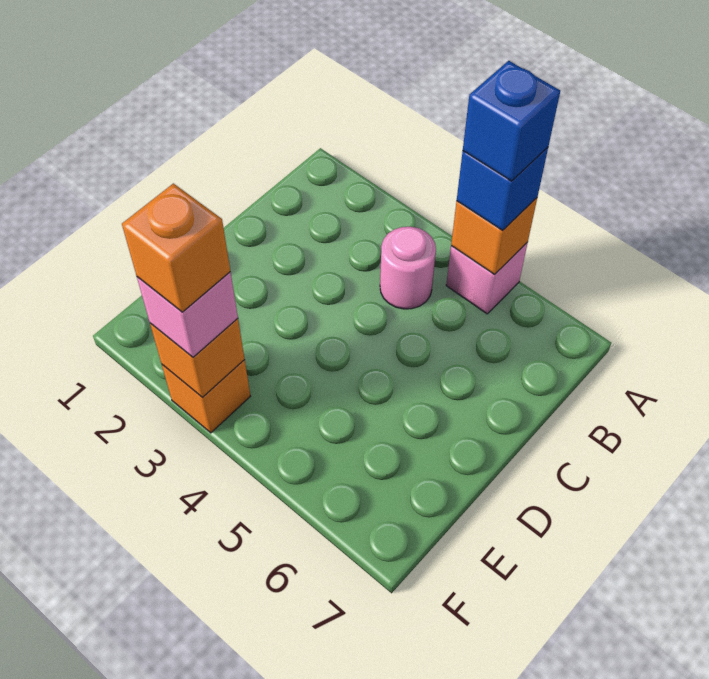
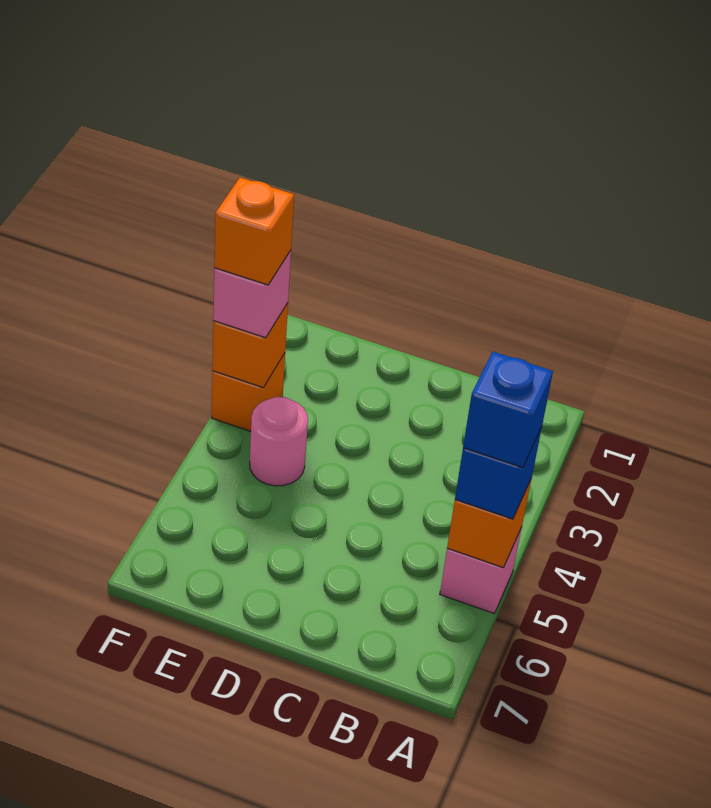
pink round brick B4 level 1 -> pink round brick E4 level 1

